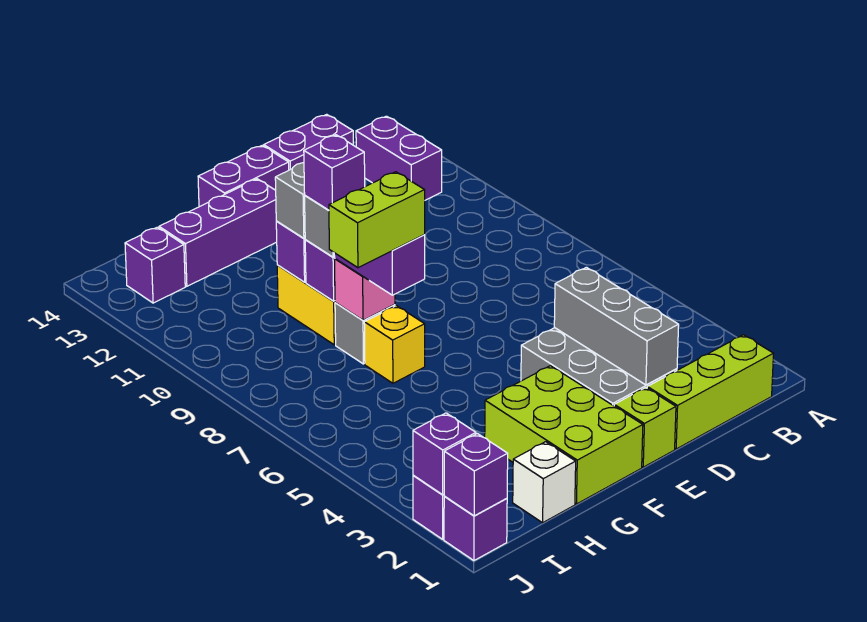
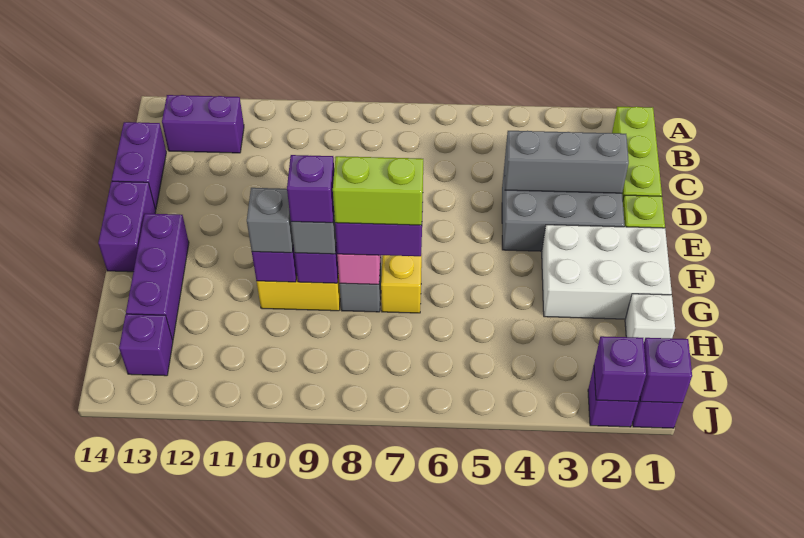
lime brick F1:G3 level 1 -> white brick F1:G3 level 1
lime brick G7:H7 level 4 -> lime brick G7:G8 level 4

